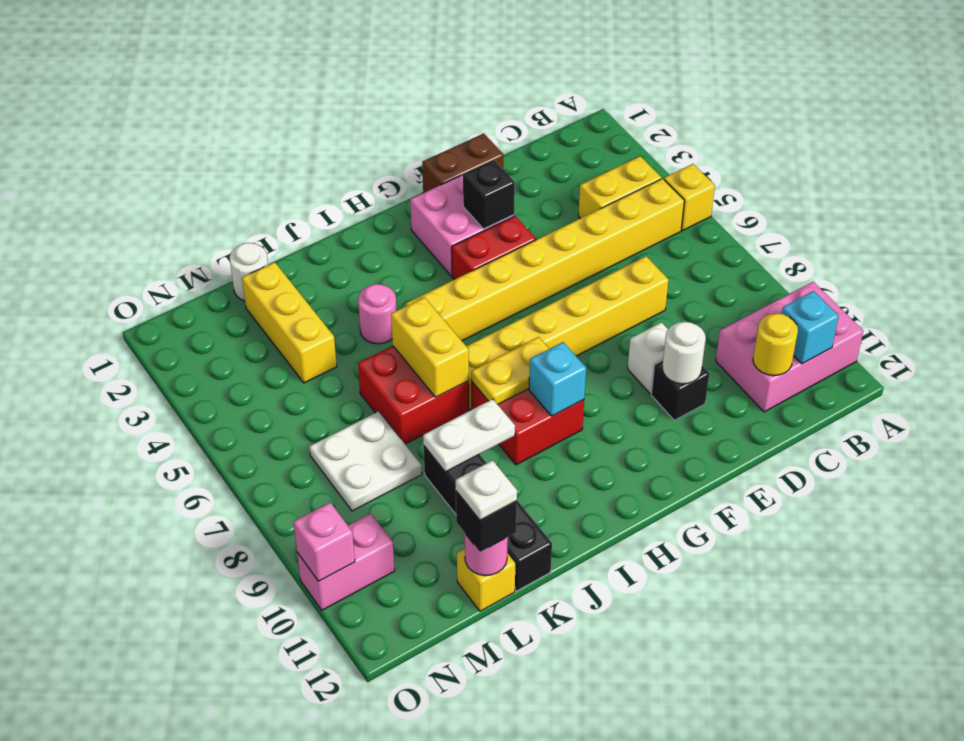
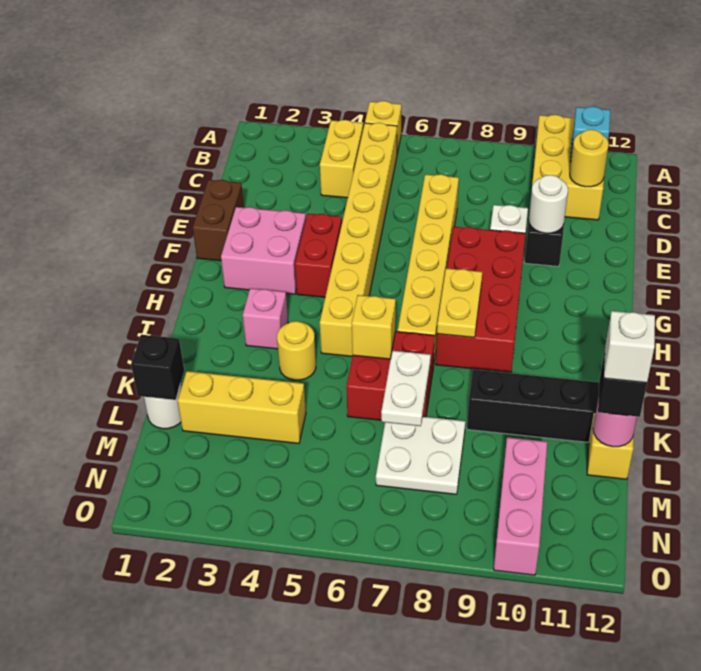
pink brick A10:C11 level 1 -> yellow brick A10:C11 level 1
black brick F3 level 2 -> black brick L1 level 2
red brick H8:I9 level 1 -> red brick F8:I9 level 1
cyan brick H9 level 2 -> none
pink round brick J4 level 1 -> yellow round brick J4 level 1
yellow brick J6:J7 level 2 -> yellow brick J6 level 2
white plate J9:K9 level 2 -> white plate K7:L7 level 2
white plate L12 level 4 -> white brick L12 level 4
pink brick N10:O10 level 1 -> pink brick M10:O10 level 1
pink brick O10 level 2 -> pink brick I3 level 1

